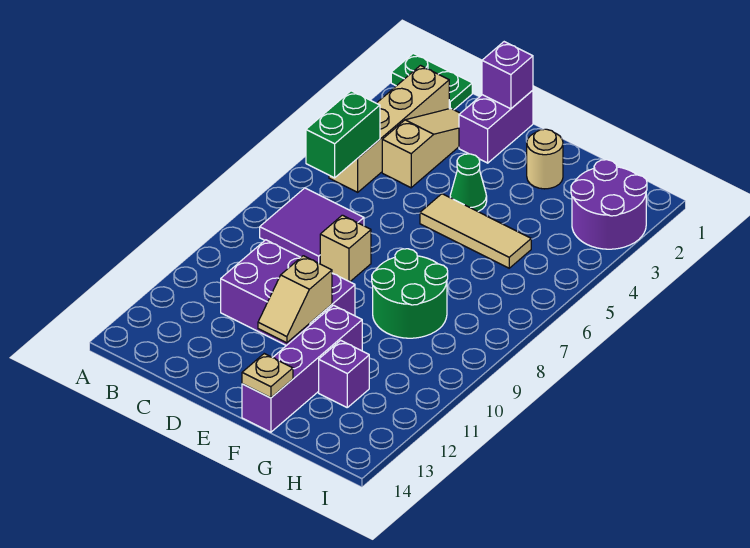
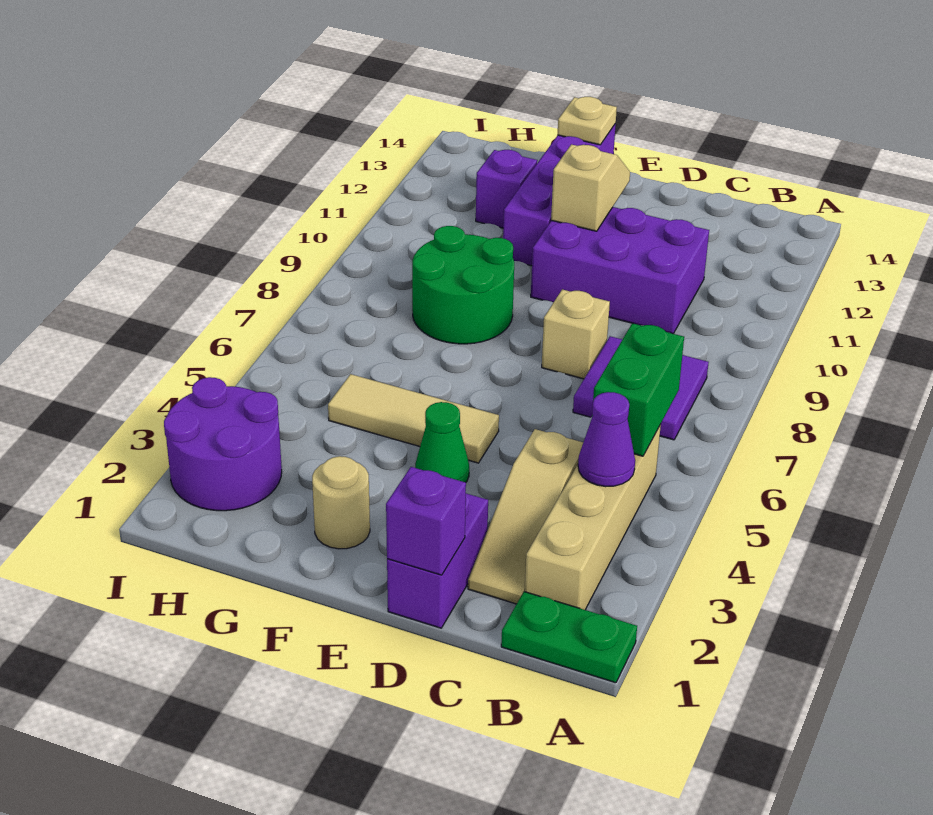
none -> purple cone B4 level 2

